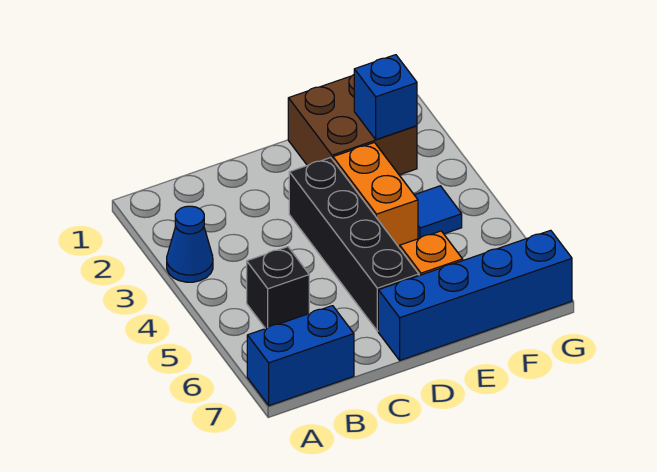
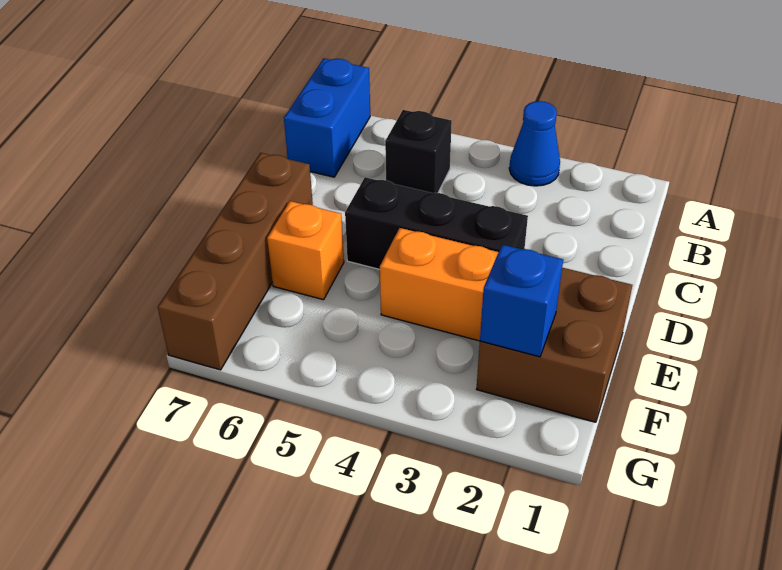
black brick D3:D6 level 1 -> black brick D3:D5 level 1
blue brick D7:G7 level 1 -> brown brick D7:G7 level 1
blue tile F4 level 1 -> none

